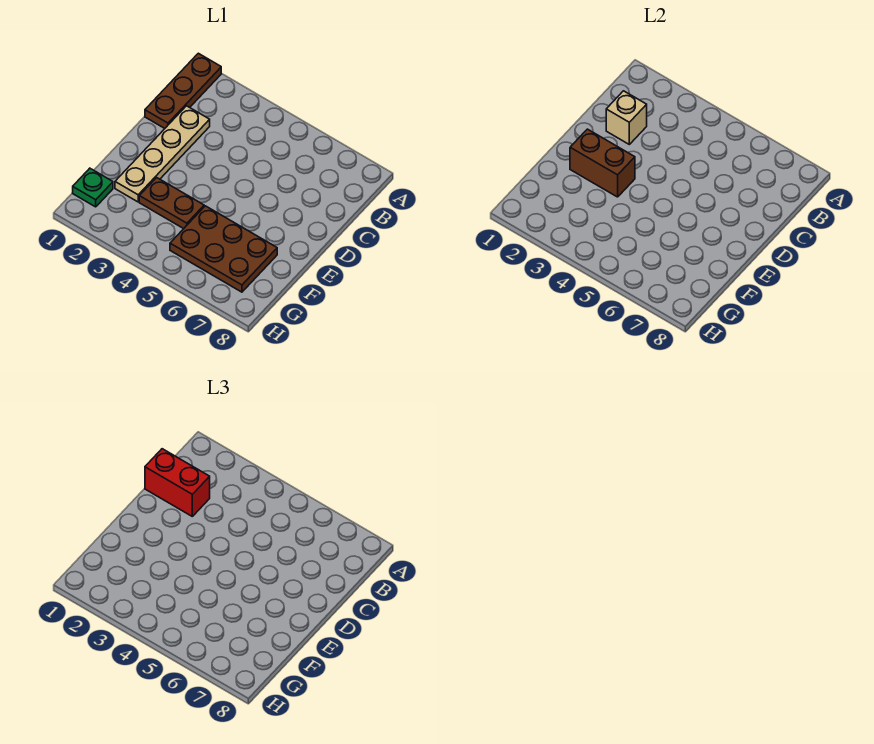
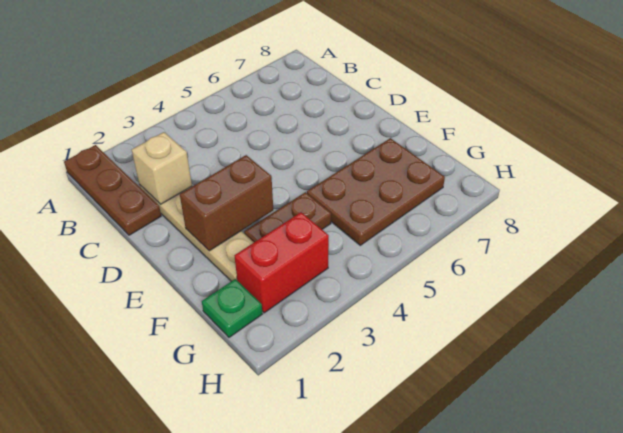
red brick C1:C2 level 3 -> red brick G2:G3 level 1

